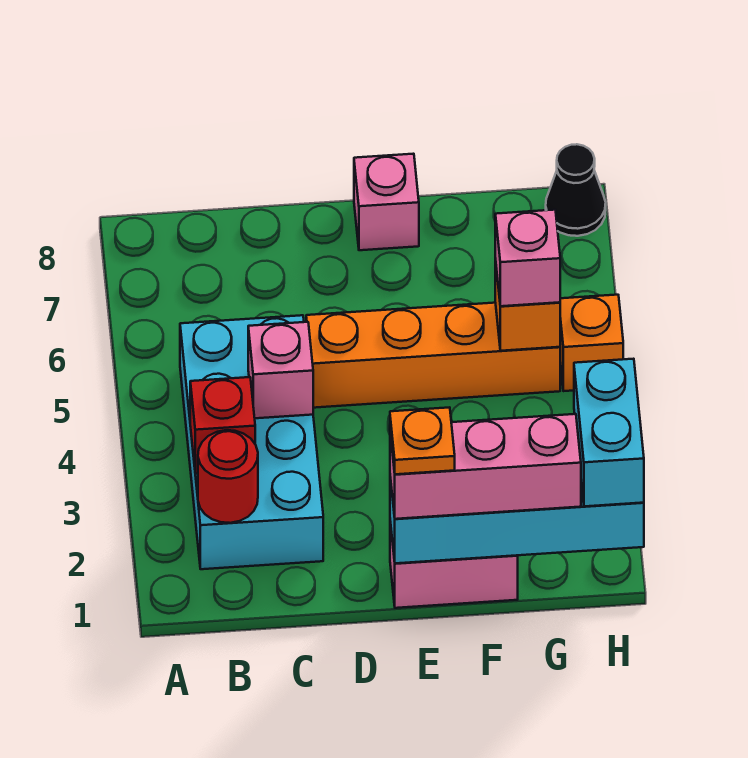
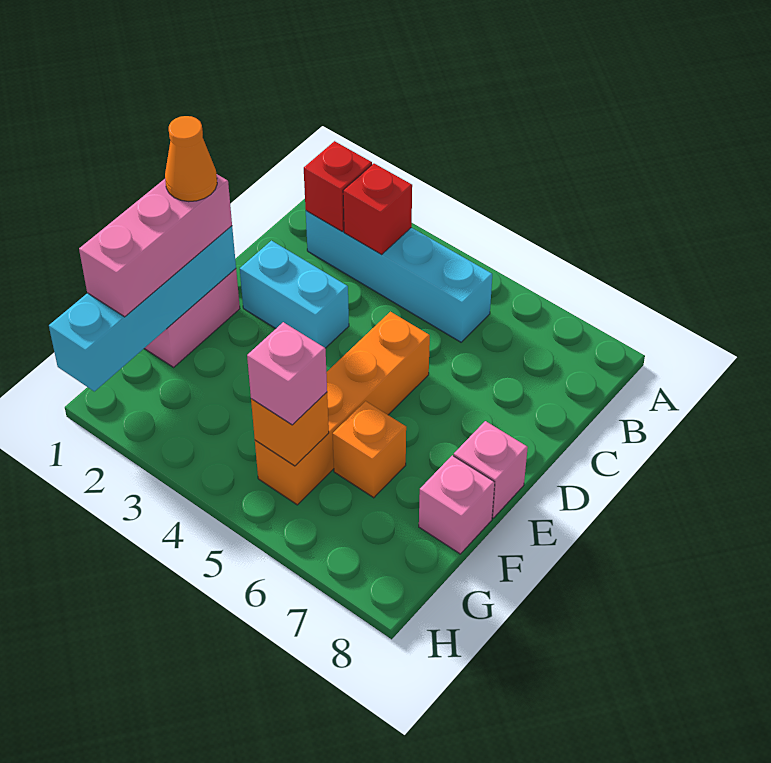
cyan brick B2:C5 level 1 -> cyan brick B2:B5 level 1
red round brick B2 level 2 -> red brick B2 level 2
pink brick C4 level 2 -> pink brick F8 level 1
orange plate E1 level 4 -> orange cone E1 level 4
cyan brick H1:H2 level 3 -> cyan brick D2:D3 level 1
orange brick H5 level 1 -> orange brick F6 level 1
black cone H8 level 1 -> none

